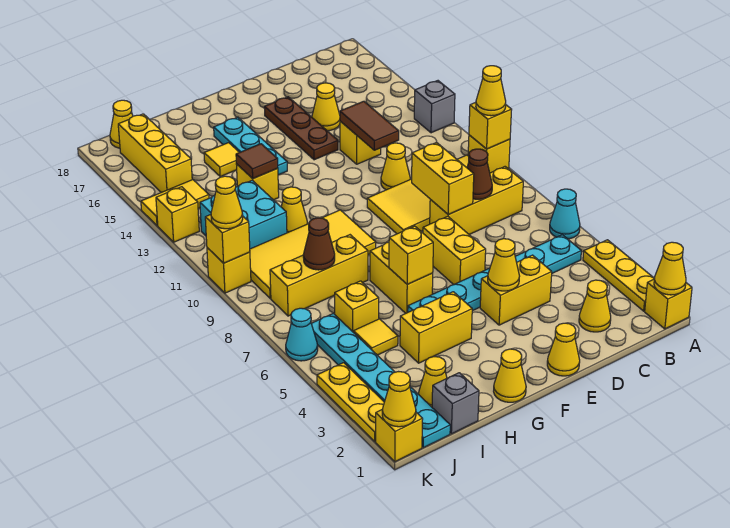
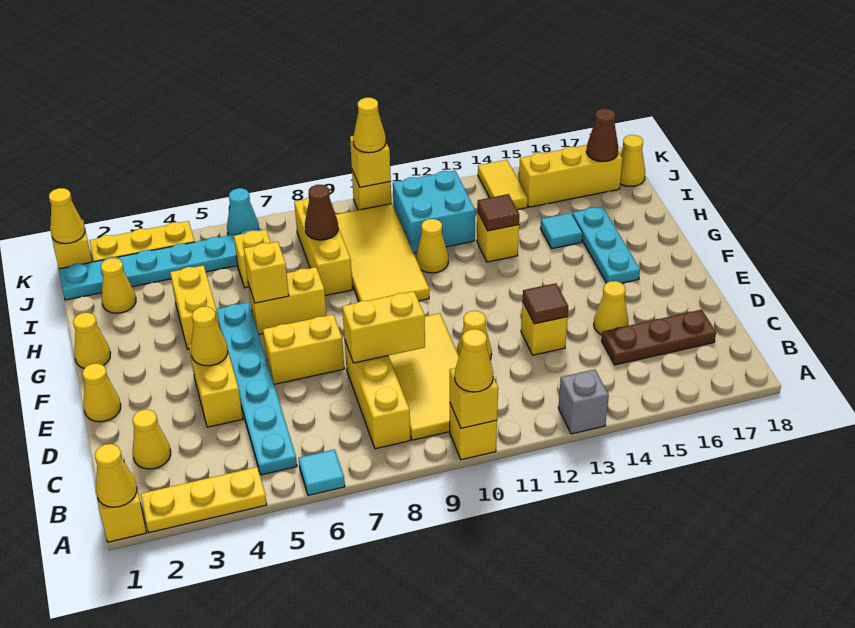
cyan cone A6 level 1 -> cyan tile A6 level 1
brown cone C8 level 2 -> brown cone J17 level 2
brown tile D12:D13 level 2 -> brown tile D13 level 2
brown plate E14:E16 level 1 -> brown plate C15:C17 level 1
cyan plate G14:G16 level 1 -> cyan plate F16:H16 level 1
yellow tile H15 level 1 -> cyan tile H15 level 1
grey brick I1 level 1 -> none
yellow tile I5 level 1 -> none
yellow brick K13 level 1 -> none

